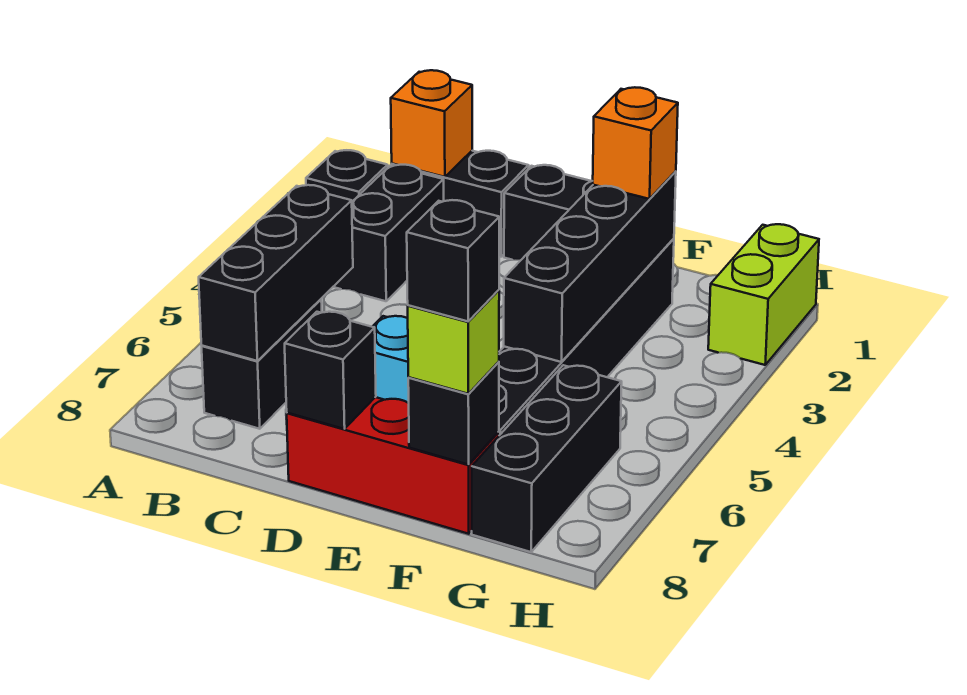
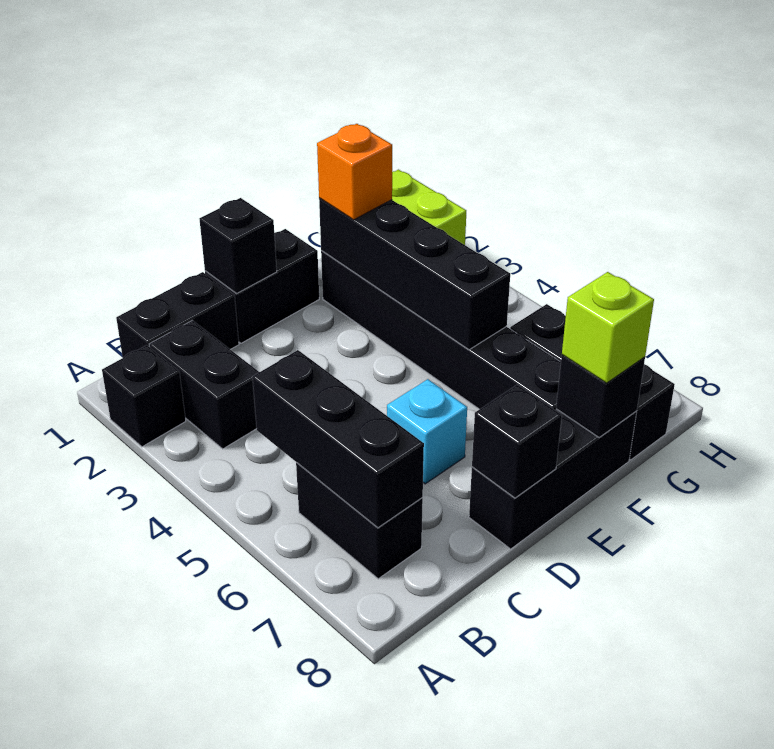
orange brick B1 level 2 -> none
red brick D8:F8 level 1 -> black brick D8:F8 level 1
black brick F8 level 4 -> black brick D1 level 2

